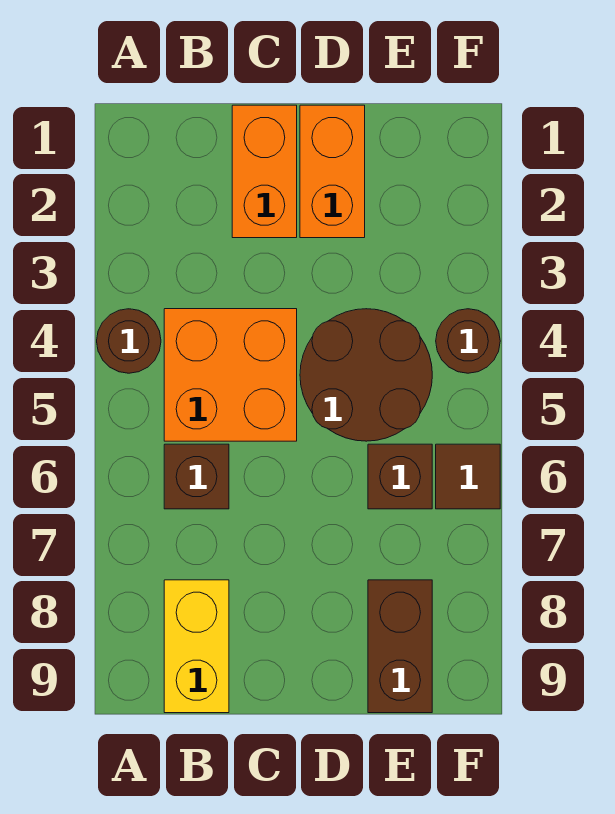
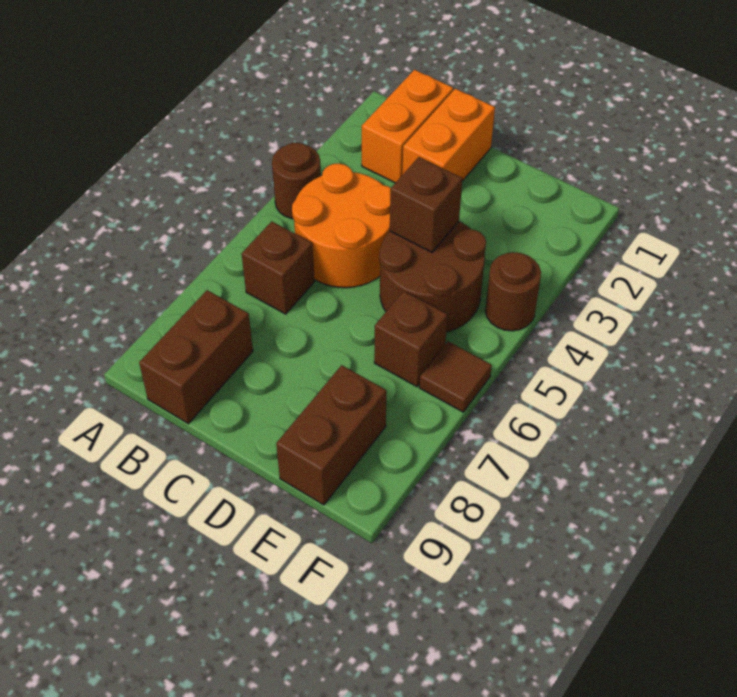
orange brick B4:C5 level 1 -> orange round brick B4:C5 level 1
yellow brick B8:B9 level 1 -> brown brick B8:B9 level 1
orange brick D1:D2 level 1 -> orange brick B1:B2 level 1
none -> brown brick D4 level 2

